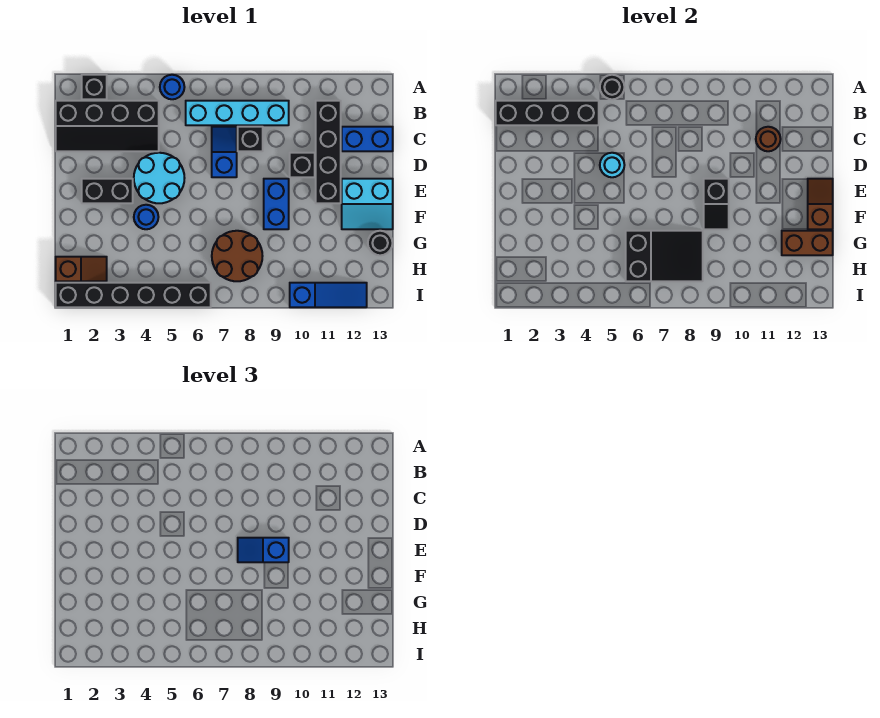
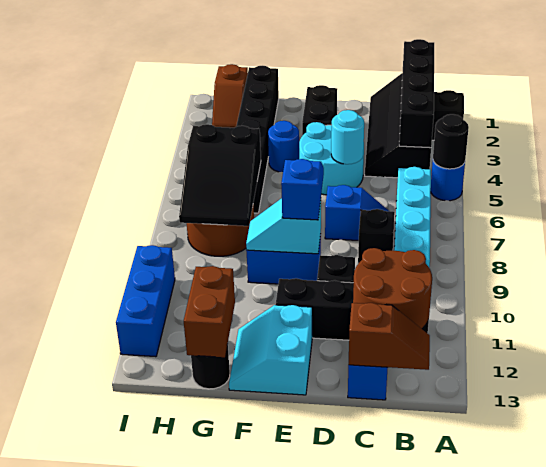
brown round brick C11 level 2 -> brown round brick B11:C12 level 2
black slope E9:F9 level 2 top E -> cyan slope E9:F9 level 2 top E
brown slope E13:F13 level 2 top F -> brown slope B13:C13 level 2 top C
black brick I1:I6 level 1 -> black brick G1:G6 level 1
blue slope I10:I12 level 1 top 10 -> blue brick I10:I12 level 1

